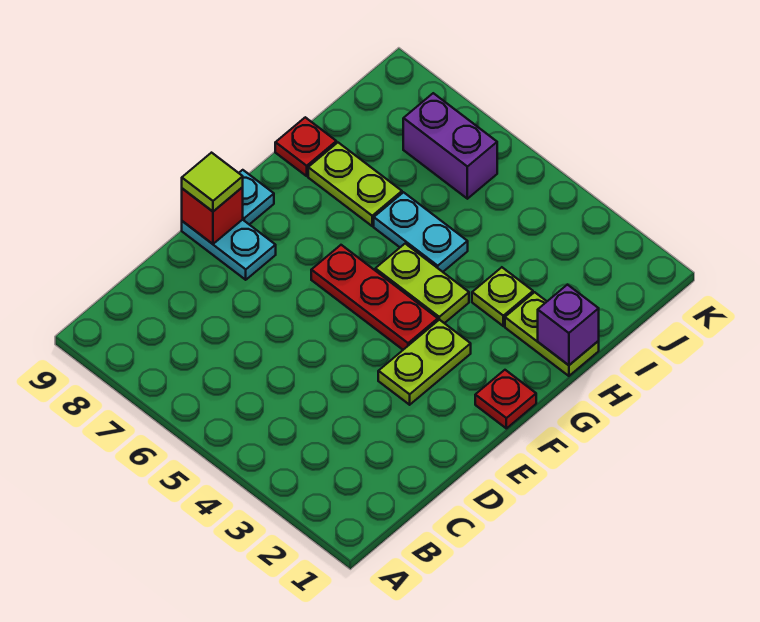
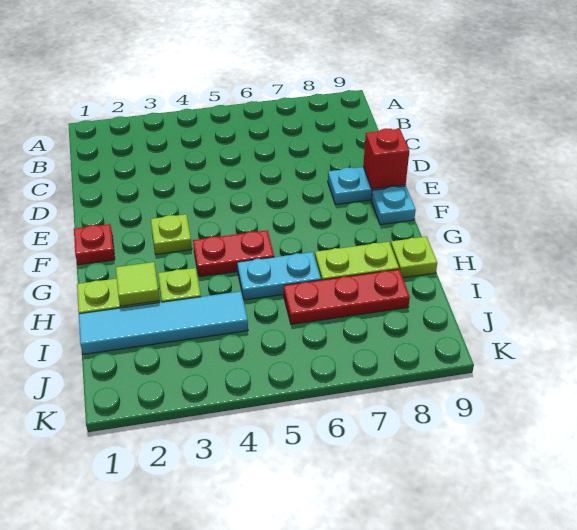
lime plate E3:F3 level 1 -> lime plate F3 level 1
lime tile E9 level 3 -> lime tile H2 level 2
red plate F4:F6 level 1 -> red plate I6:I8 level 1
lime plate G4:G5 level 1 -> red plate G4:G5 level 1
purple brick H1 level 2 -> none
red plate H9 level 1 -> lime plate H9 level 1
none -> cyan tile I1:I4 level 1
purple brick J6:J7 level 1 -> none

